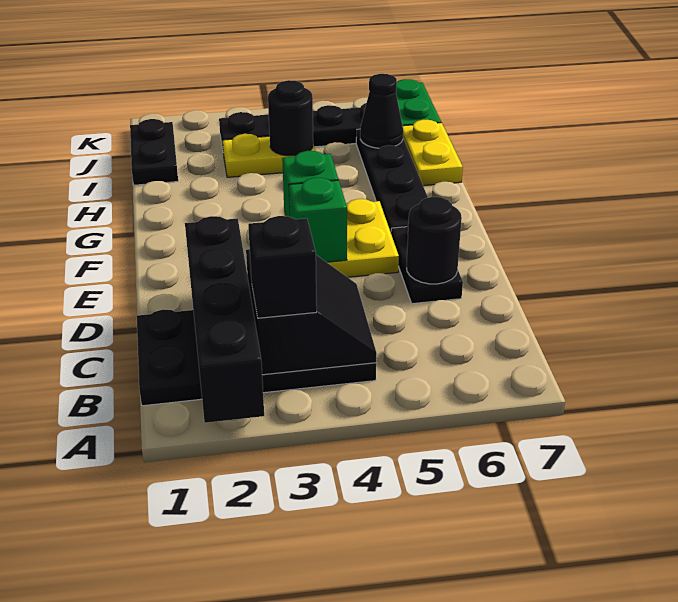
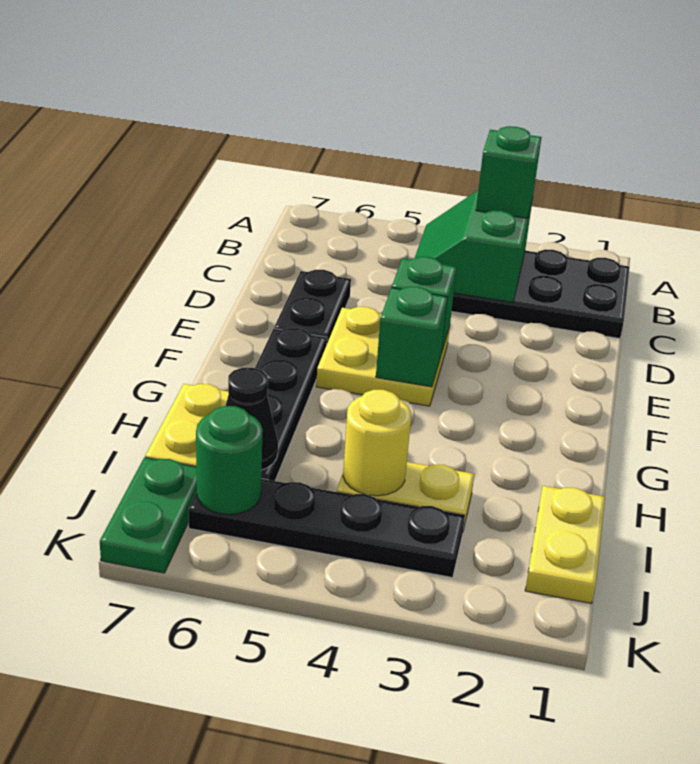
black brick A2:D2 level 2 -> none
black slope B3:C4 level 2 top 3 -> green slope B3:C4 level 2 top 3
black brick B3 level 3 -> green brick B3 level 3
black round brick D6 level 2 -> none
black plate I1:J1 level 1 -> yellow plate I1:J1 level 1
black round brick I4 level 2 -> yellow round brick I4 level 2
none -> green round brick J6 level 2

